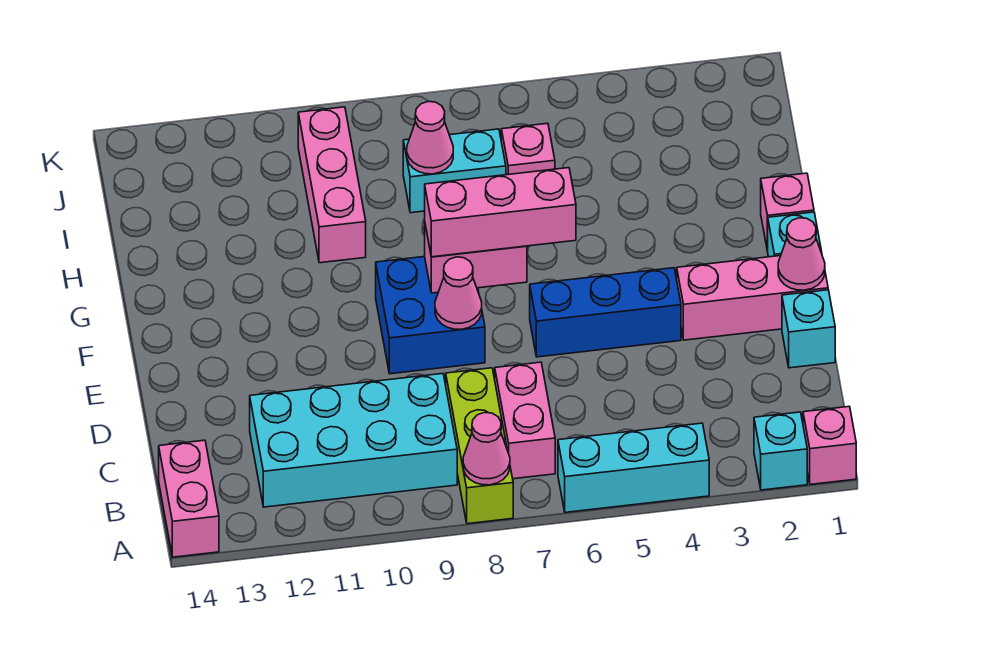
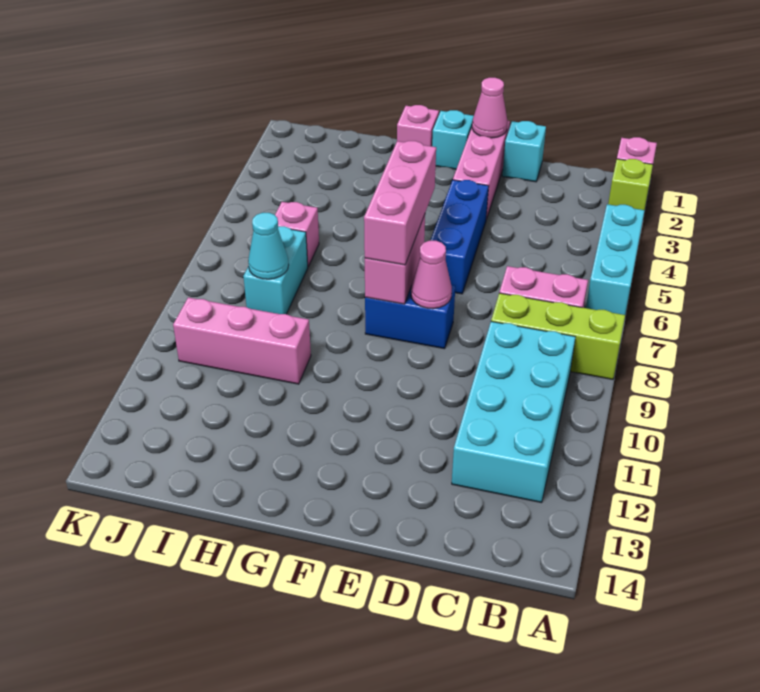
cyan brick A2 level 1 -> lime brick A2 level 1
pink cone A8 level 2 -> none
pink brick A14:B14 level 1 -> none
blue brick E8:F9 level 1 -> blue brick E8:F8 level 1
pink cone I8 level 2 -> cyan cone I8 level 2

